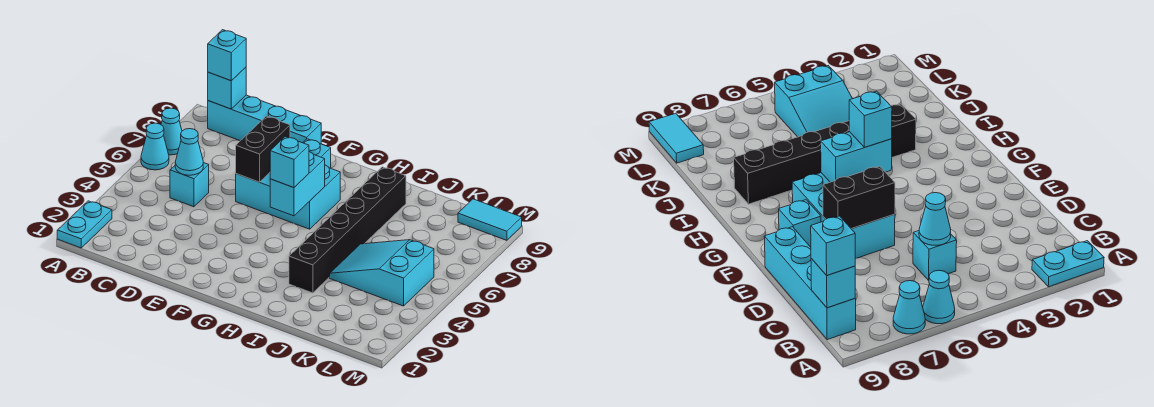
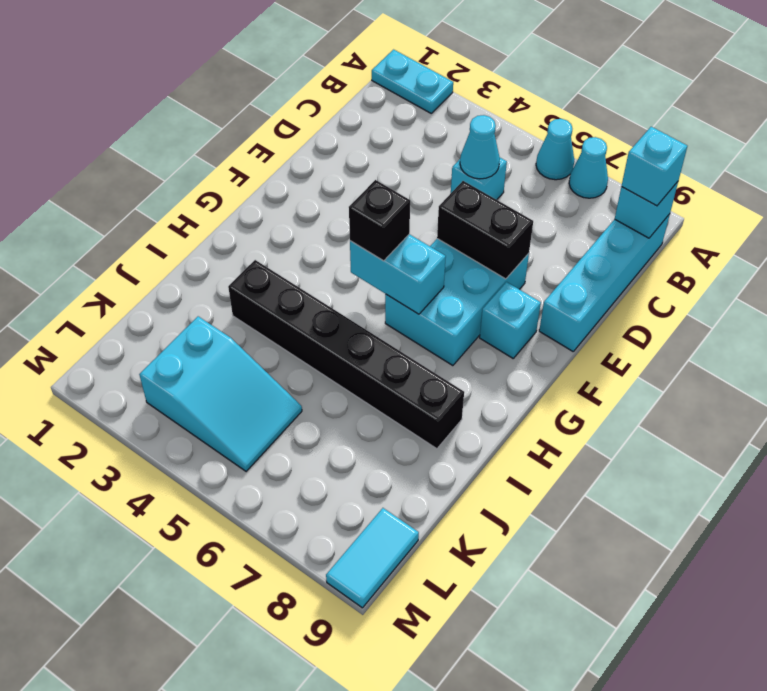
cyan brick G5 level 3 -> black brick G5 level 3
cyan slope J4:L5 level 1 top L -> cyan slope K3:L5 level 1 top 3

